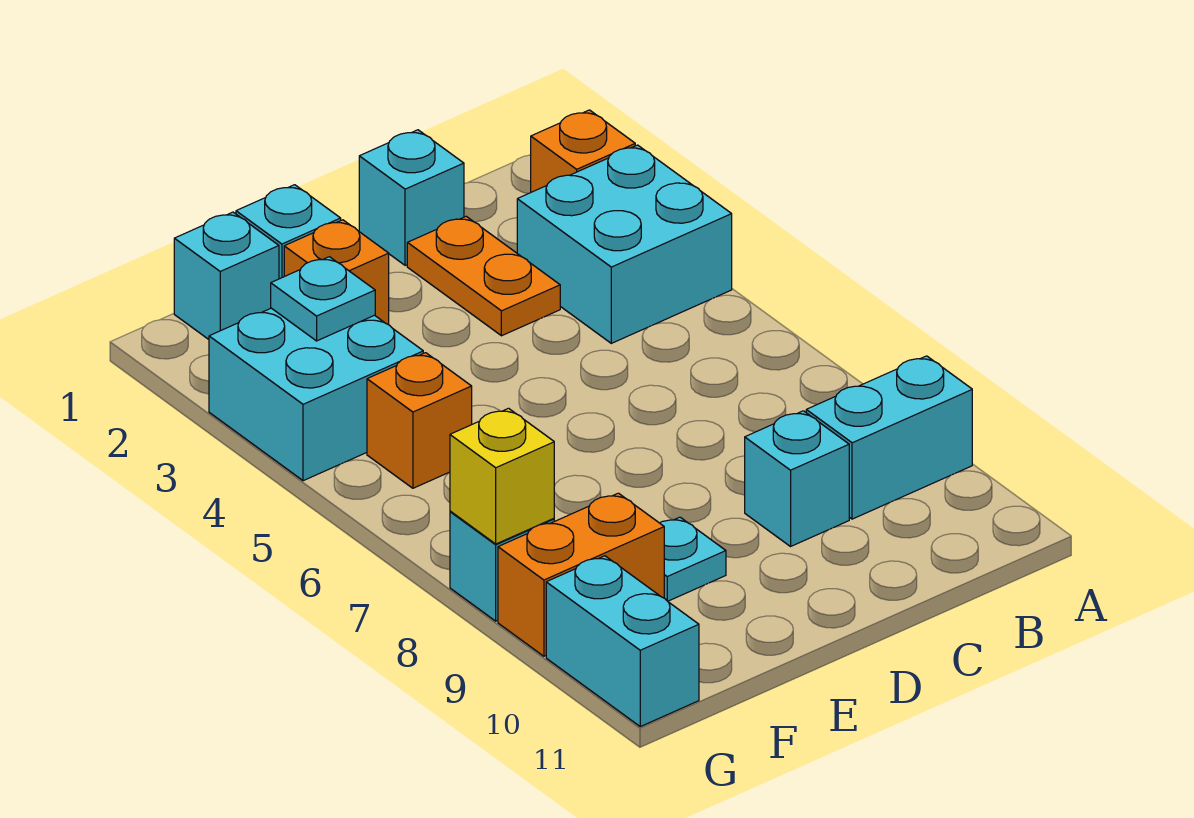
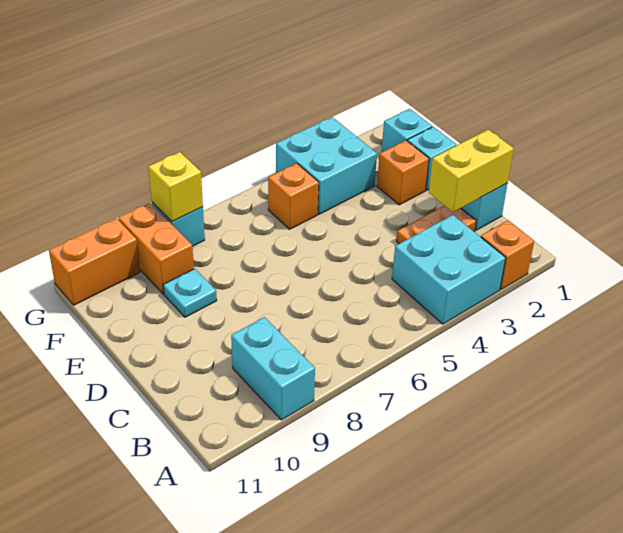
none -> yellow brick C1:C2 level 2
cyan brick C9 level 1 -> none
cyan plate F3 level 2 -> none
cyan brick G10:G11 level 1 -> orange brick G10:G11 level 1

